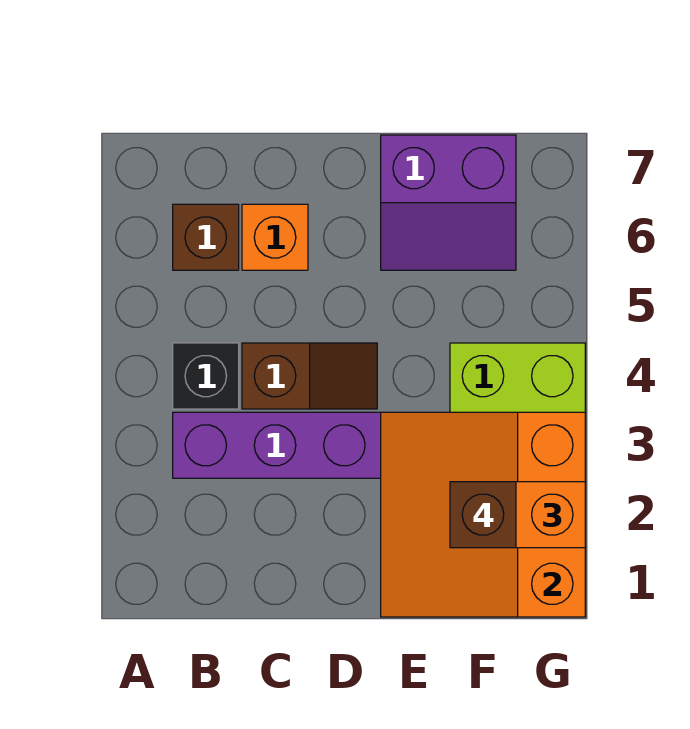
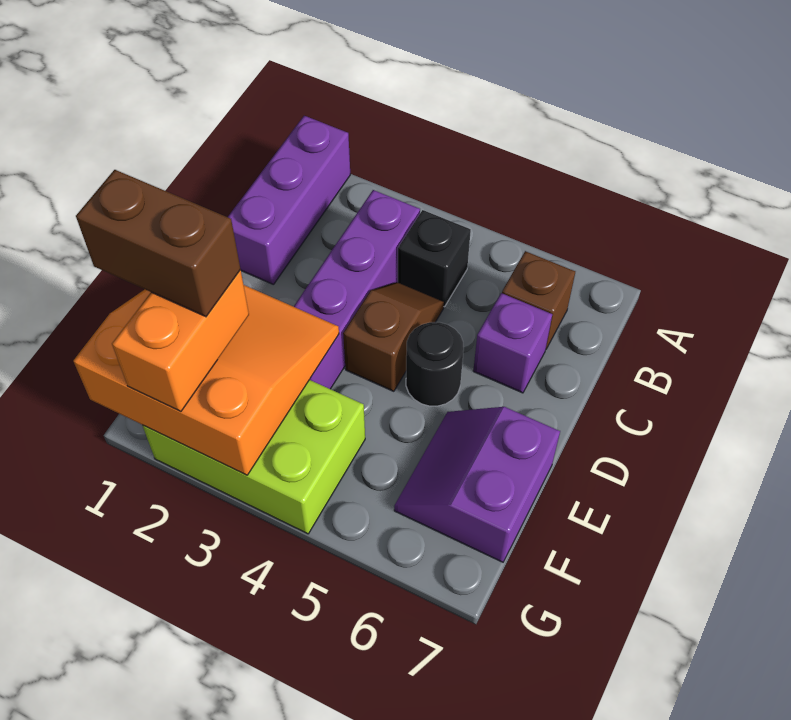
none -> purple brick A1:C1 level 1
brown slope C4:D4 level 1 top C -> brown slope C4:D4 level 1 top D
orange brick C6 level 1 -> purple brick C6 level 1
none -> black round brick D5 level 1
brown brick F2 level 4 -> brown brick F1:F2 level 4

